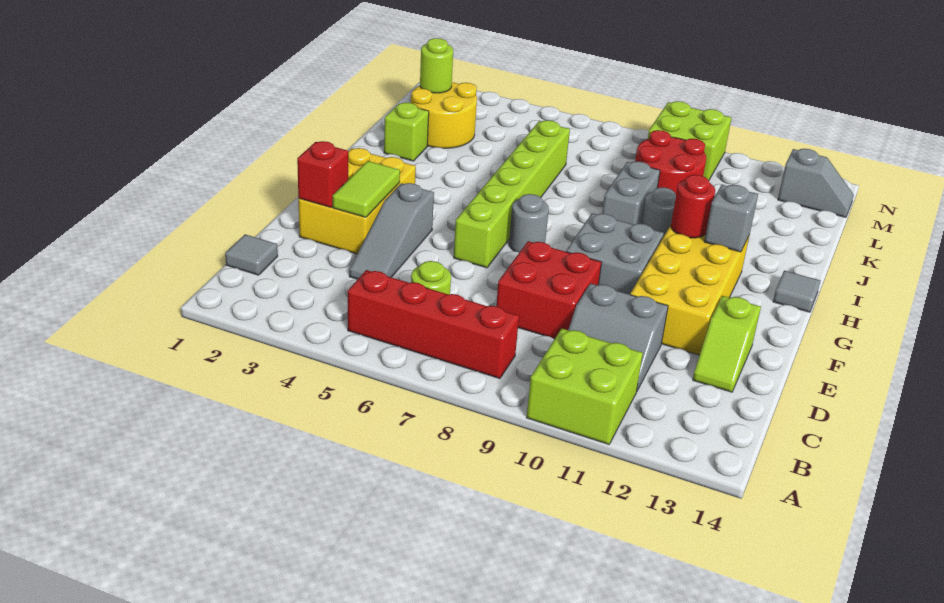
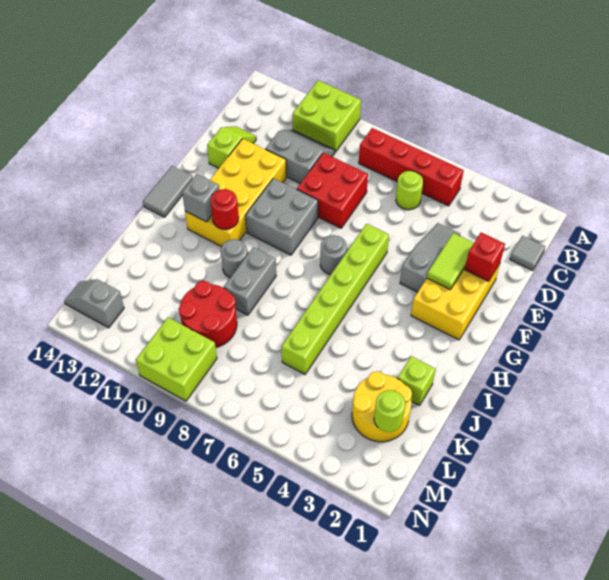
grey tile H14 level 1 -> grey tile G14:H14 level 1

